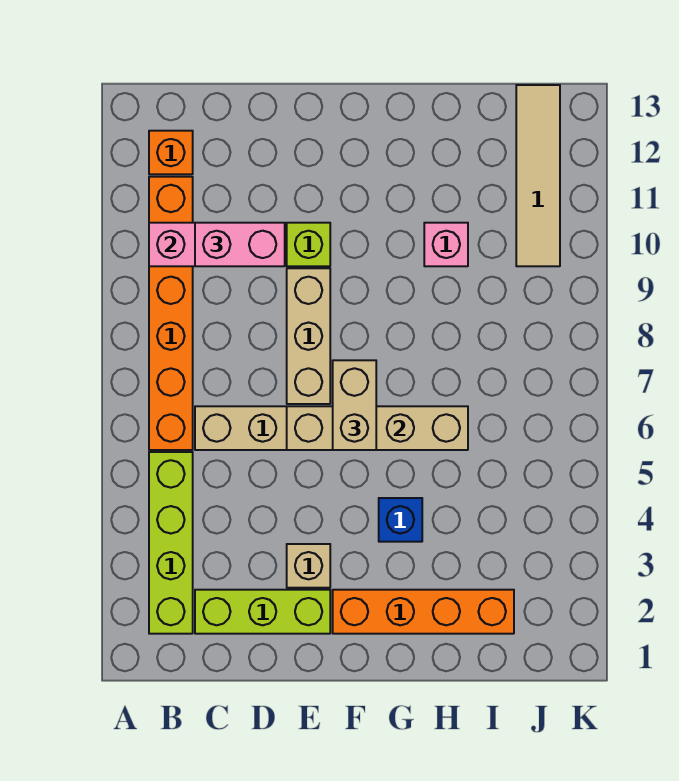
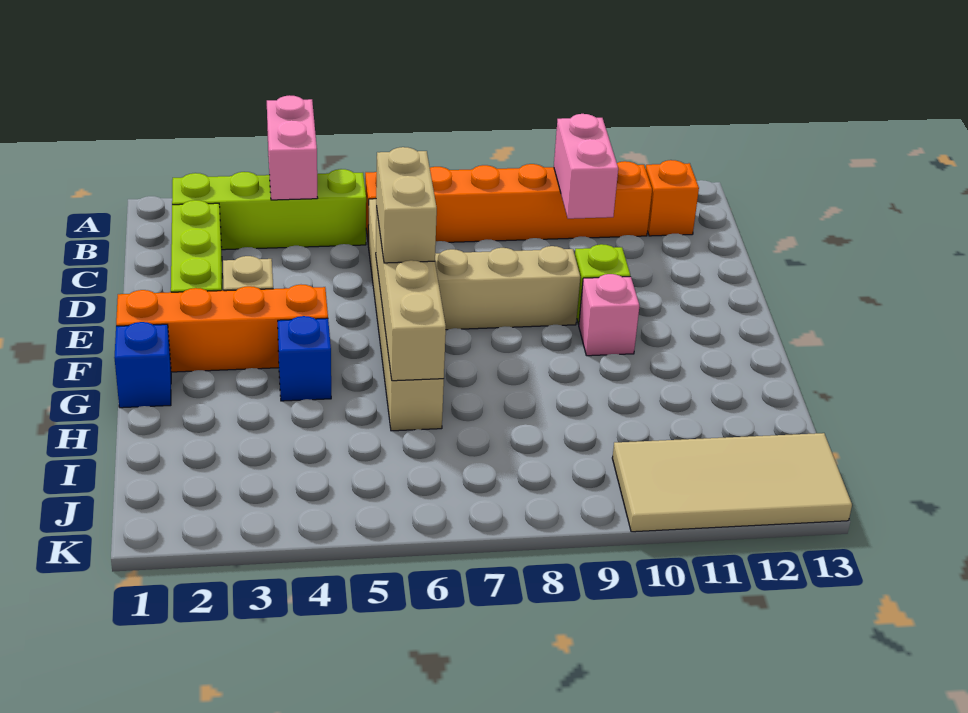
pink brick C10:D10 level 3 -> pink brick A4:B4 level 2
orange brick F2:I2 level 1 -> orange brick F1:F4 level 1
tan brick F6:F7 level 3 -> tan brick E6:F6 level 3
none -> blue brick G1 level 1
pink brick H10 level 1 -> pink brick F10 level 1
tan tile J10:J13 level 1 -> tan tile J10:K13 level 1

